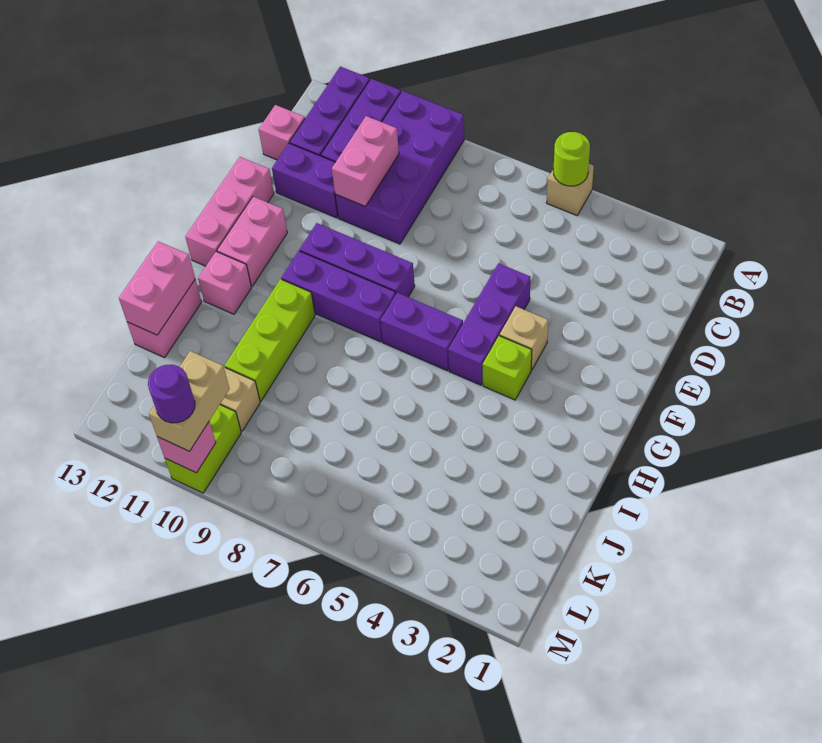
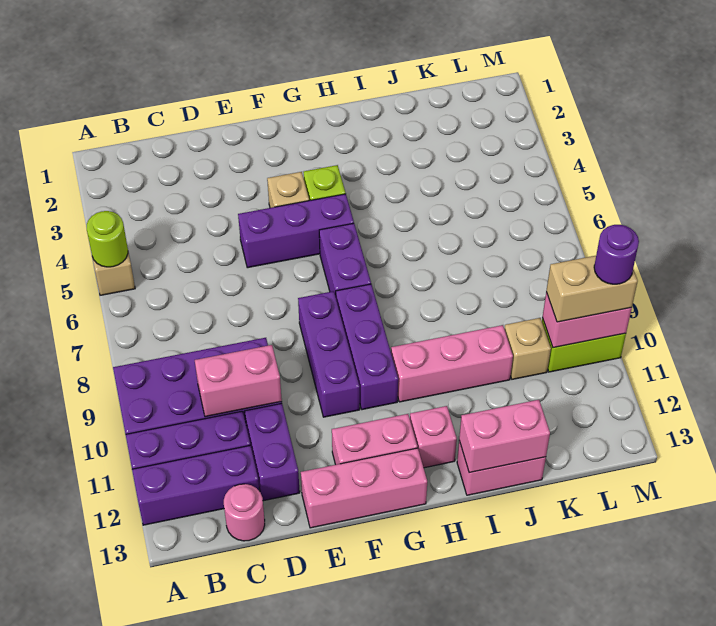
pink brick C13 level 1 -> pink round brick C13 level 1
lime brick H10:J10 level 1 -> pink brick H10:J10 level 1
pink brick M10 level 2 -> pink brick L10:M10 level 2

